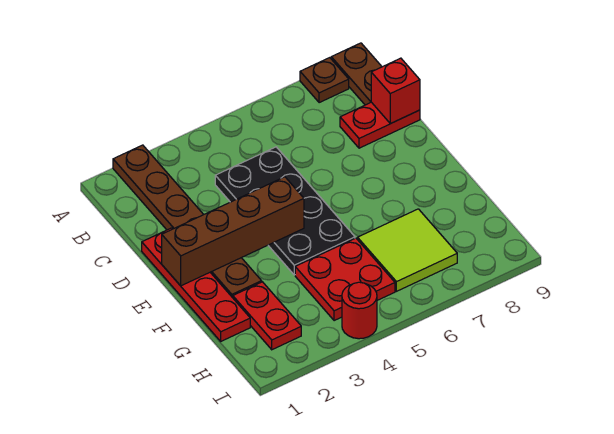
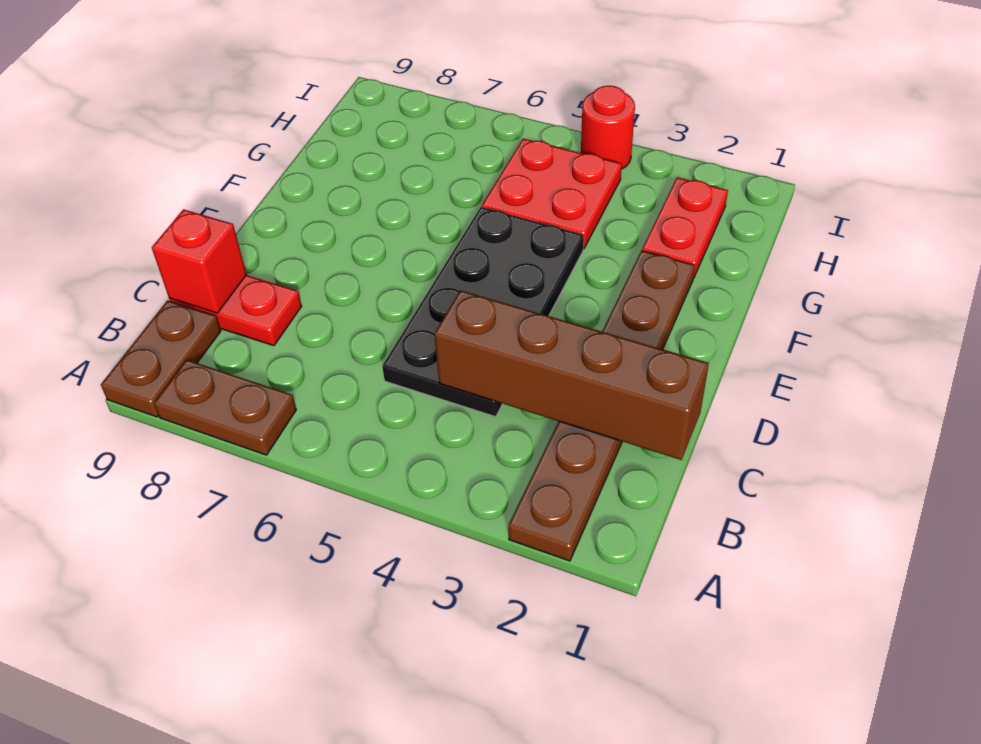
brown plate A8 level 1 -> brown plate A7:A8 level 1
red plate D1:G1 level 1 -> none
brown brick E1:E4 level 2 -> brown brick C1:C4 level 2
lime tile G6:H7 level 1 -> none

